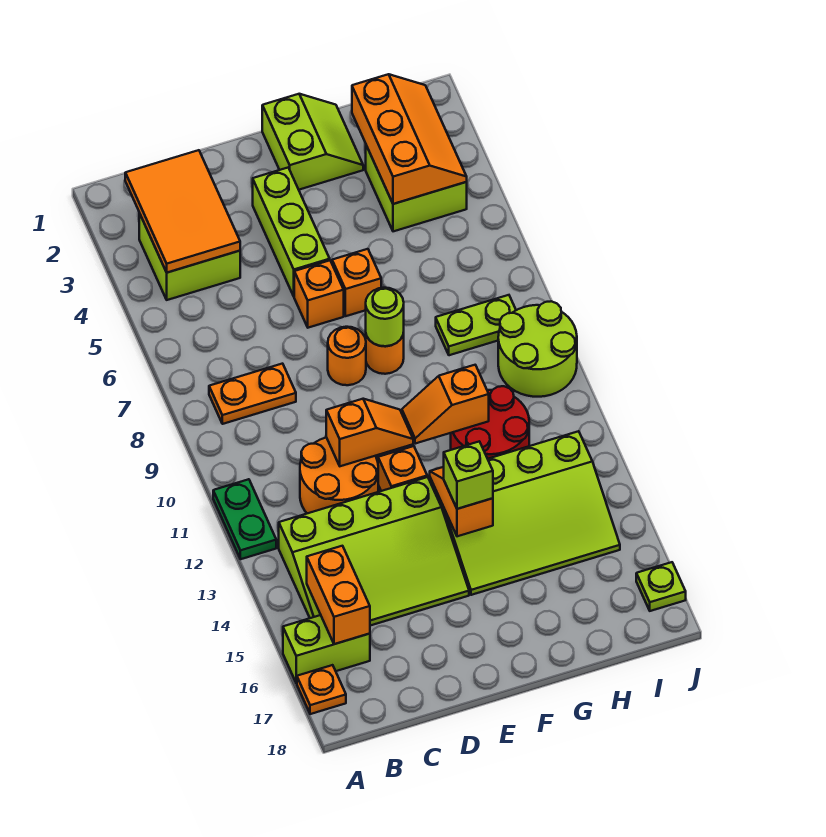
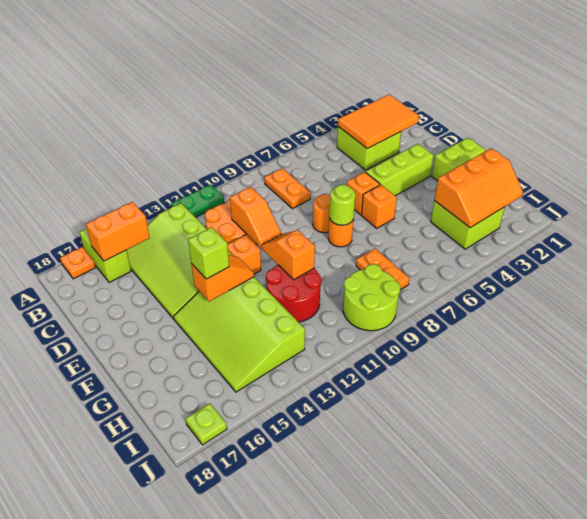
lime plate H8:I8 level 1 -> orange plate H8:I8 level 1

